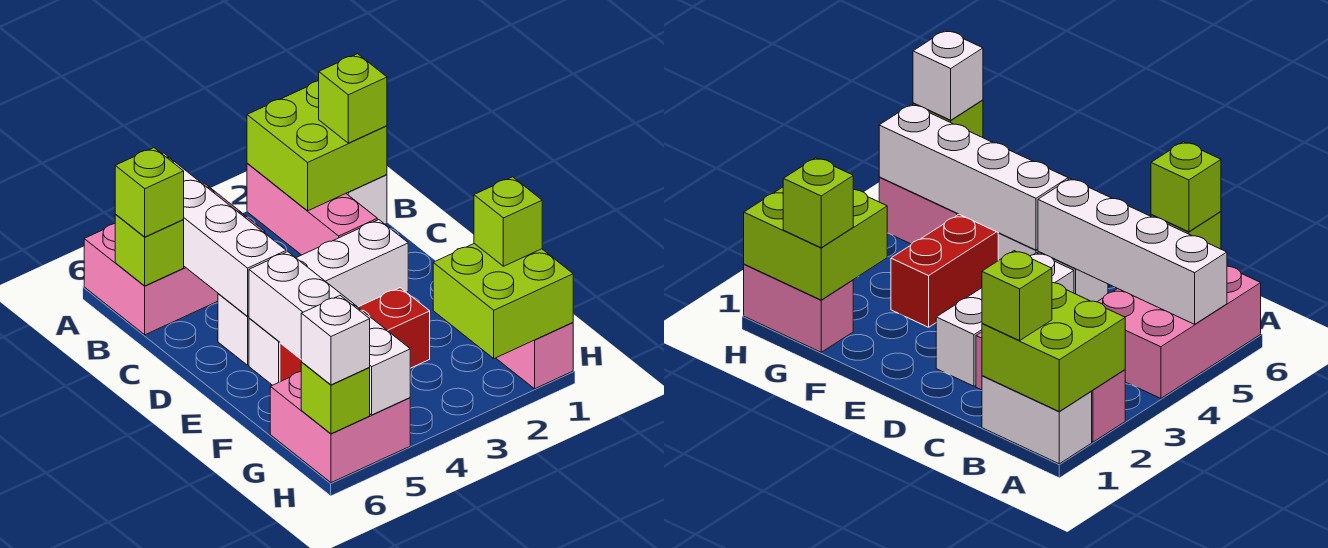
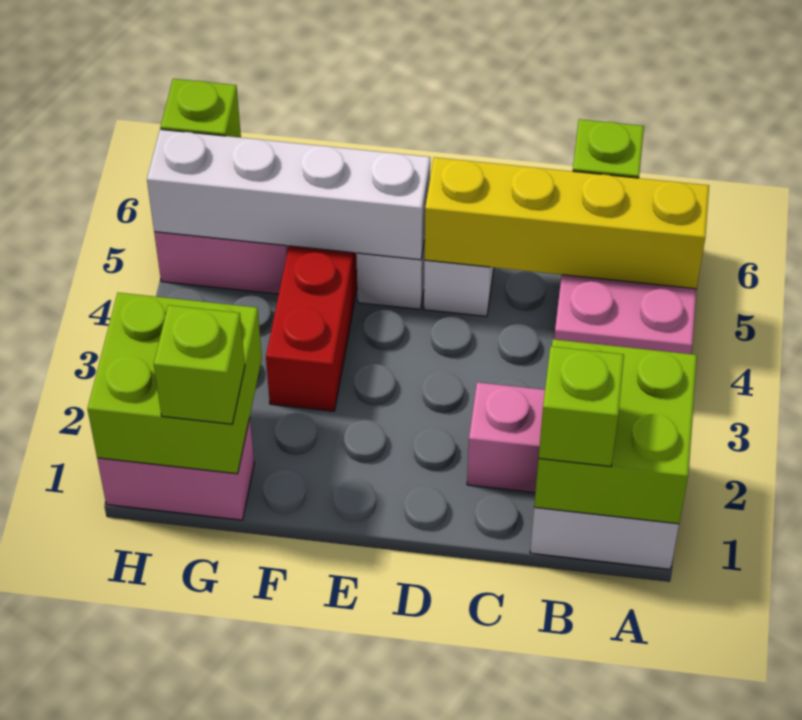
white brick A5:D5 level 2 -> yellow brick A5:D5 level 2
lime brick B6 level 3 -> none
white brick D2:D4 level 1 -> none
white brick H6 level 3 -> none

